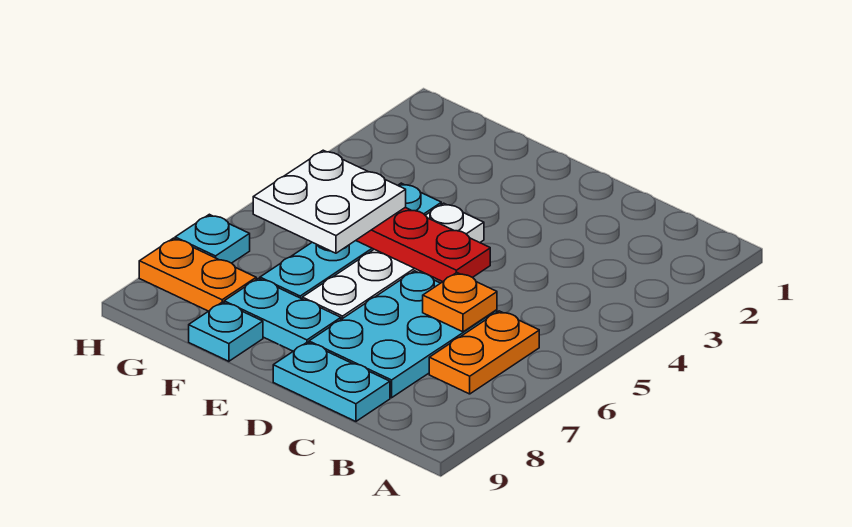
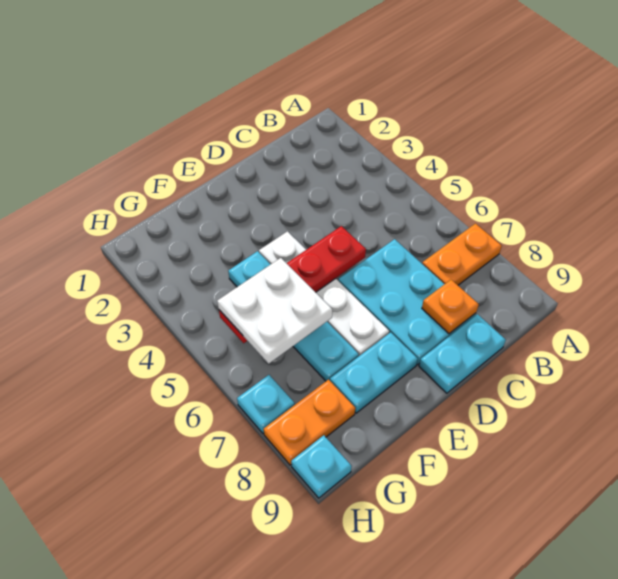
orange plate B6:B7 level 1 -> orange plate A7:B7 level 1
orange plate C6 level 2 -> orange plate C8 level 2
cyan plate F9 level 1 -> cyan plate H9 level 1

